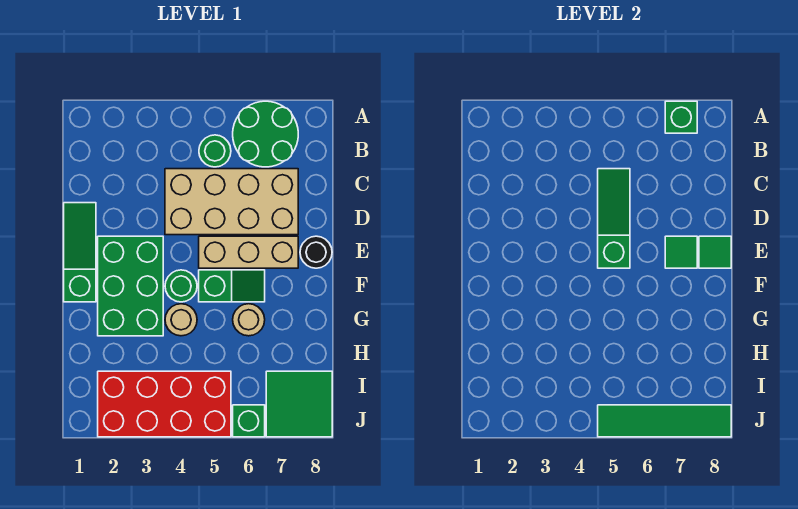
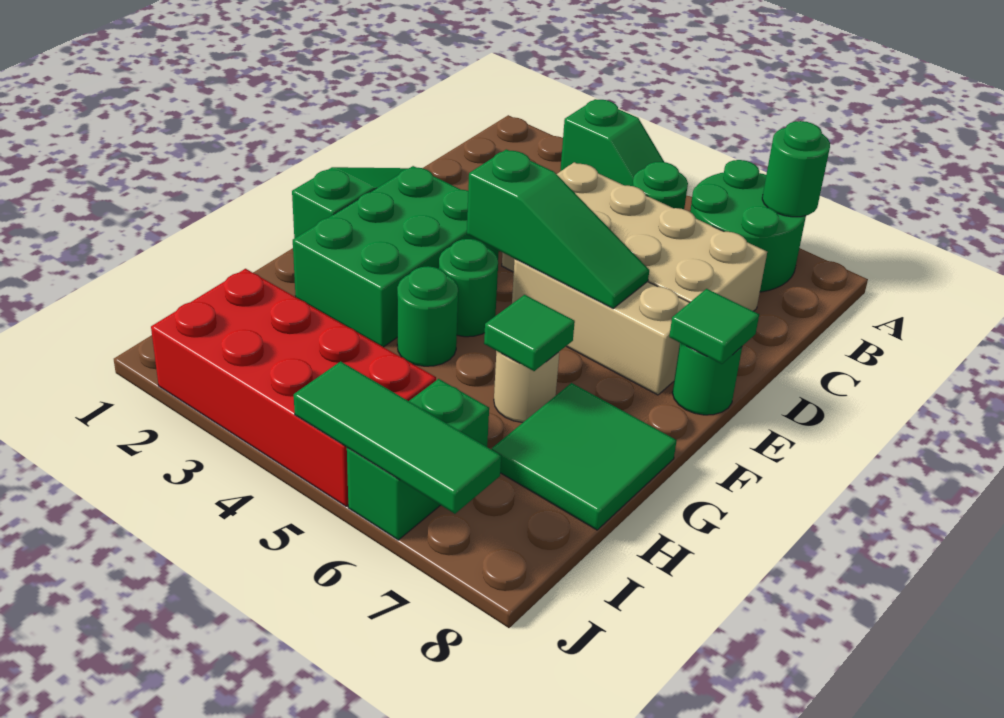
green brick A7 level 2 -> green round brick A7 level 2
green slope C5:E5 level 2 top E -> green slope E4:E6 level 2 top 4
green tile E7 level 2 -> green tile G6 level 2
black round brick E8 level 1 -> green round brick E8 level 1
green slope F5:F6 level 1 top 5 -> green slope A3:A4 level 1 top 3
tan round brick G4 level 1 -> green round brick G4 level 1
green tile I7:J8 level 1 -> green tile G7:H8 level 1
green tile J5:J8 level 2 -> green tile J5:J7 level 2
green brick J6 level 1 -> green brick I6:J6 level 1

